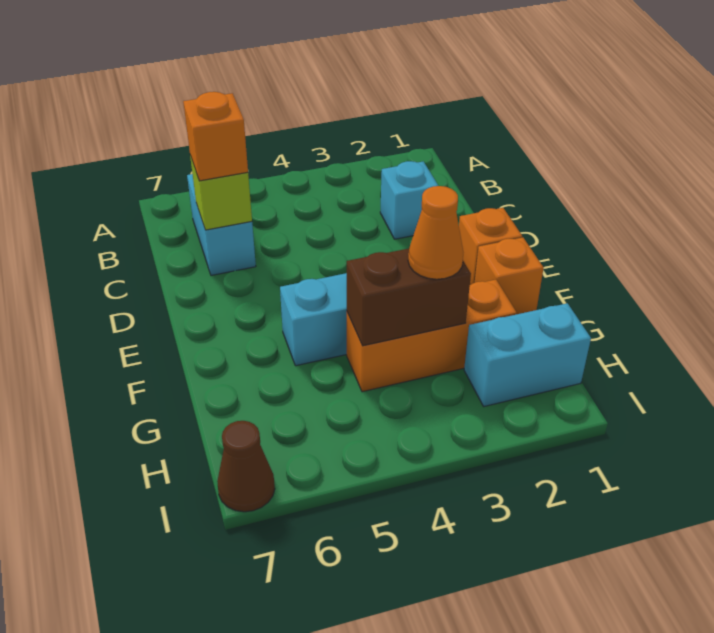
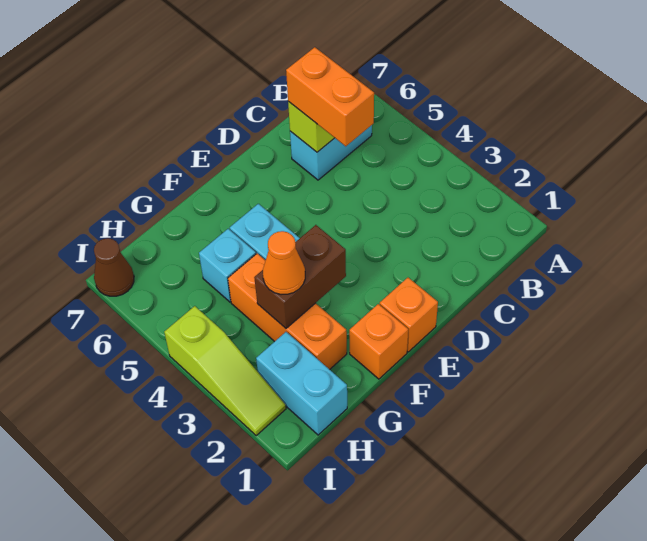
cyan brick C2 level 1 -> cyan brick G5 level 1
orange brick C6 level 3 -> orange brick C5:C6 level 3
brown brick G3:G4 level 2 -> brown brick F3:G3 level 2
none -> lime slope I2:I4 level 1 top 4

